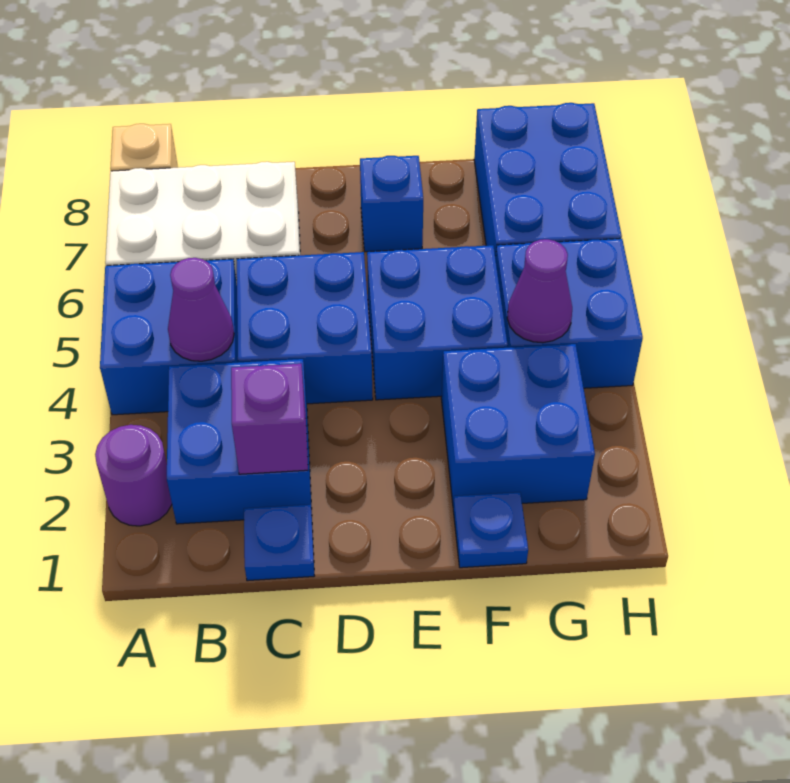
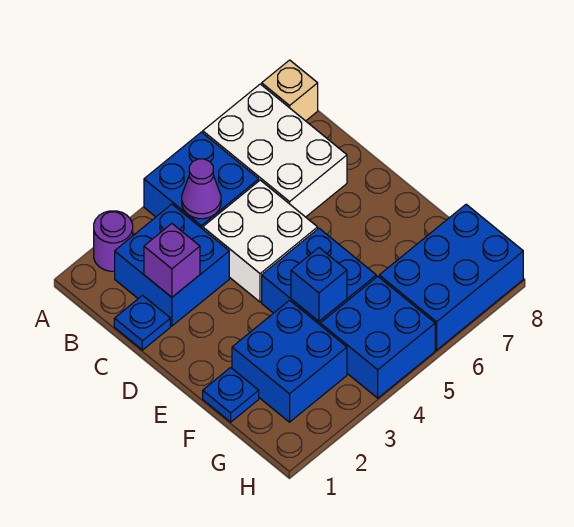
blue brick C4:D5 level 1 -> white brick C4:D5 level 1
blue brick E7 level 1 -> blue brick F4 level 2
purple cone G4 level 2 -> none

